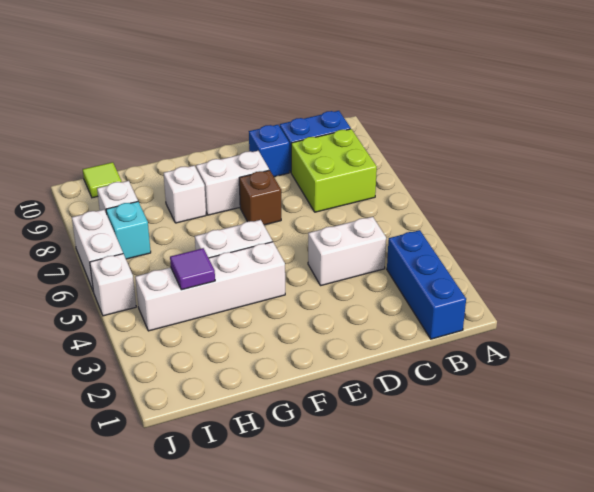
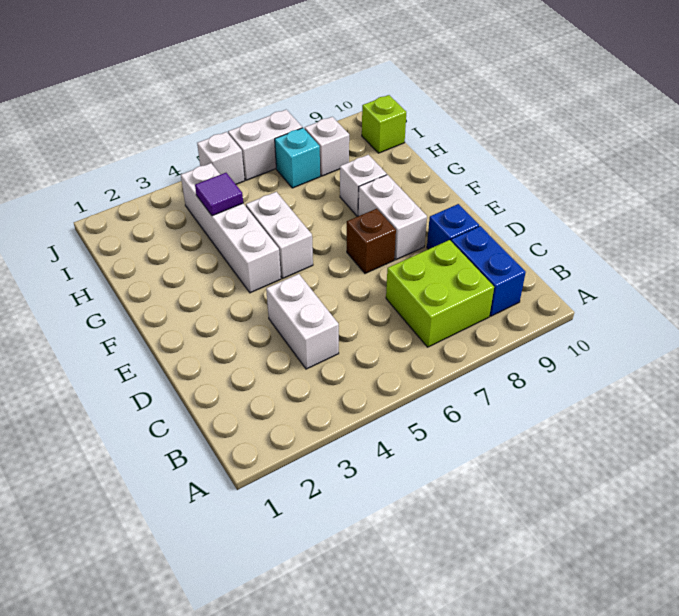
blue brick B1:B3 level 1 -> none
lime tile I10 level 1 -> lime brick I10 level 1

